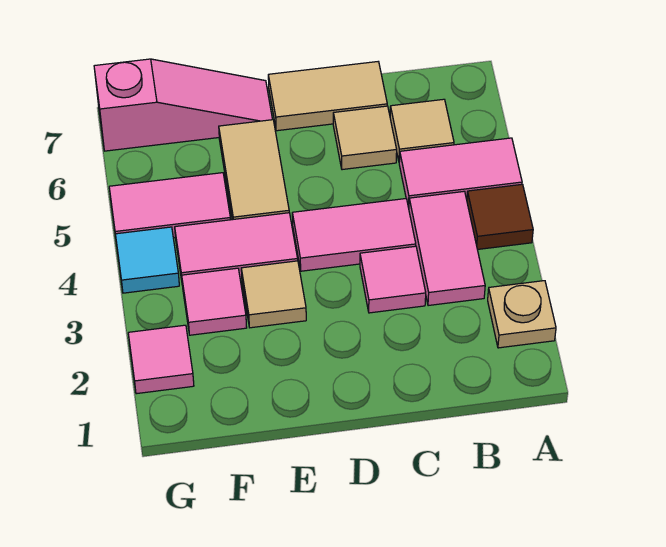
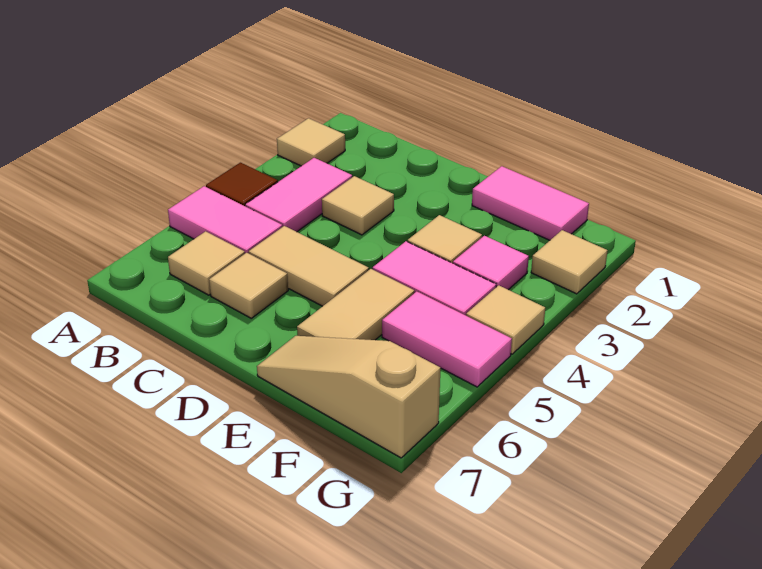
tan plate A2 level 1 -> tan tile A2 level 1
pink tile C3 level 1 -> tan tile C3 level 1
pink tile C4:D4 level 1 -> pink tile E1:F1 level 1
tan tile C7:D7 level 1 -> tan tile C5:D5 level 1
pink slope E7:G7 level 1 top G -> tan slope E7:G7 level 1 top G
pink tile G2 level 1 -> tan tile G2 level 1
cyan tile G4 level 1 -> tan tile G4 level 1

